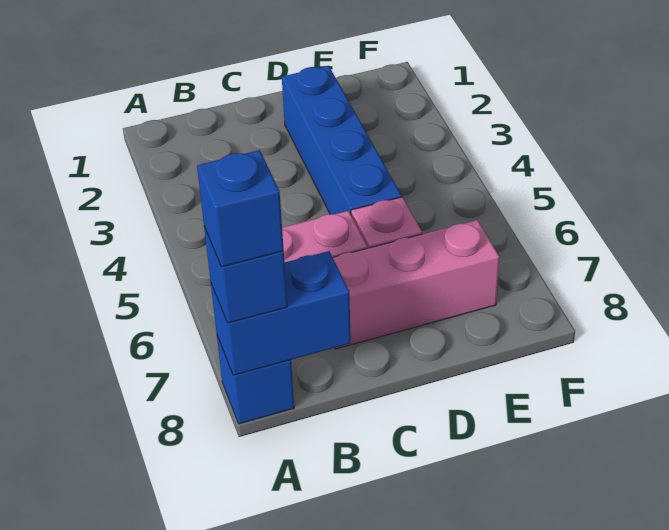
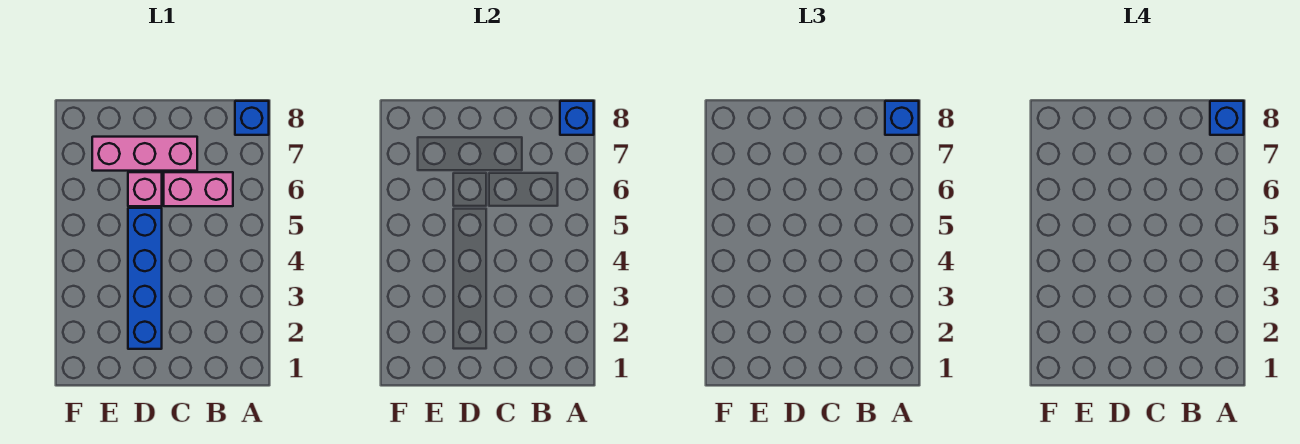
blue brick A8:B8 level 2 -> blue brick A8 level 2

